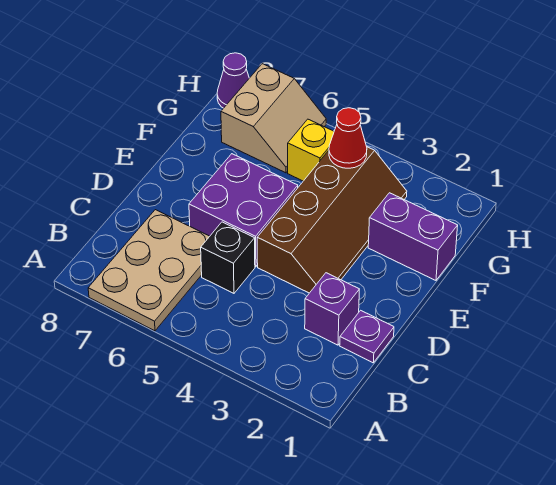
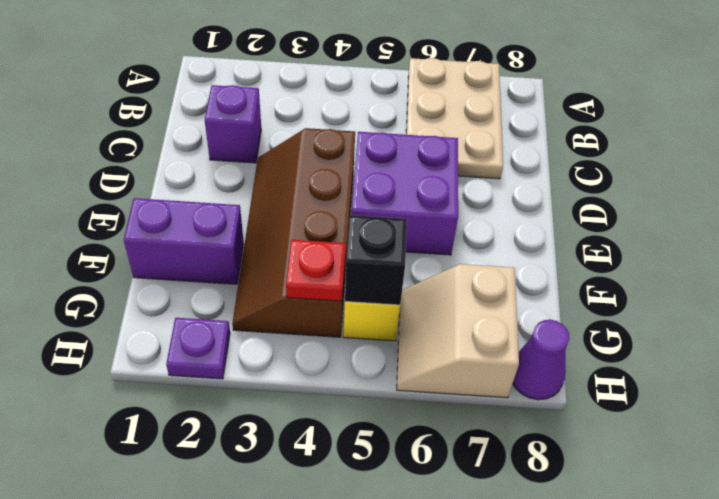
purple plate C1 level 1 -> purple plate H2 level 1
black brick C5 level 1 -> black brick G5 level 2
red cone G4 level 2 -> red plate G4 level 2

